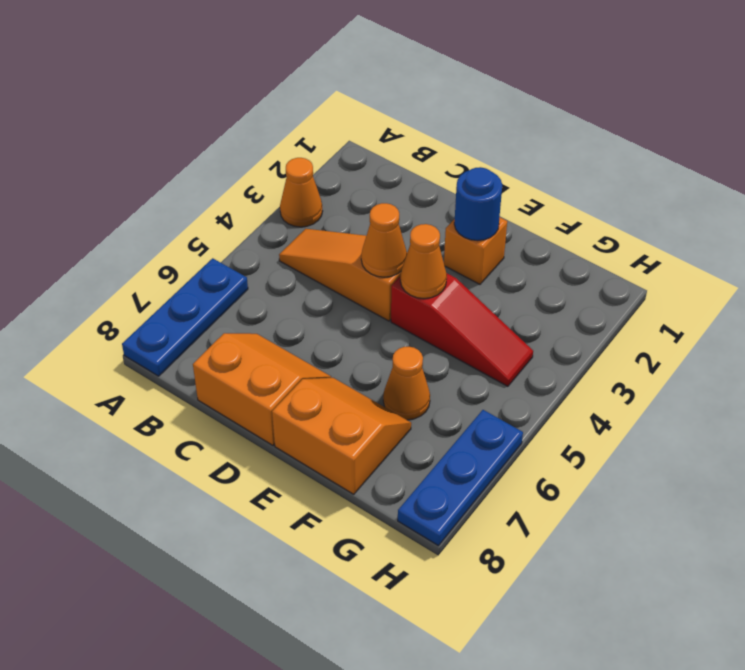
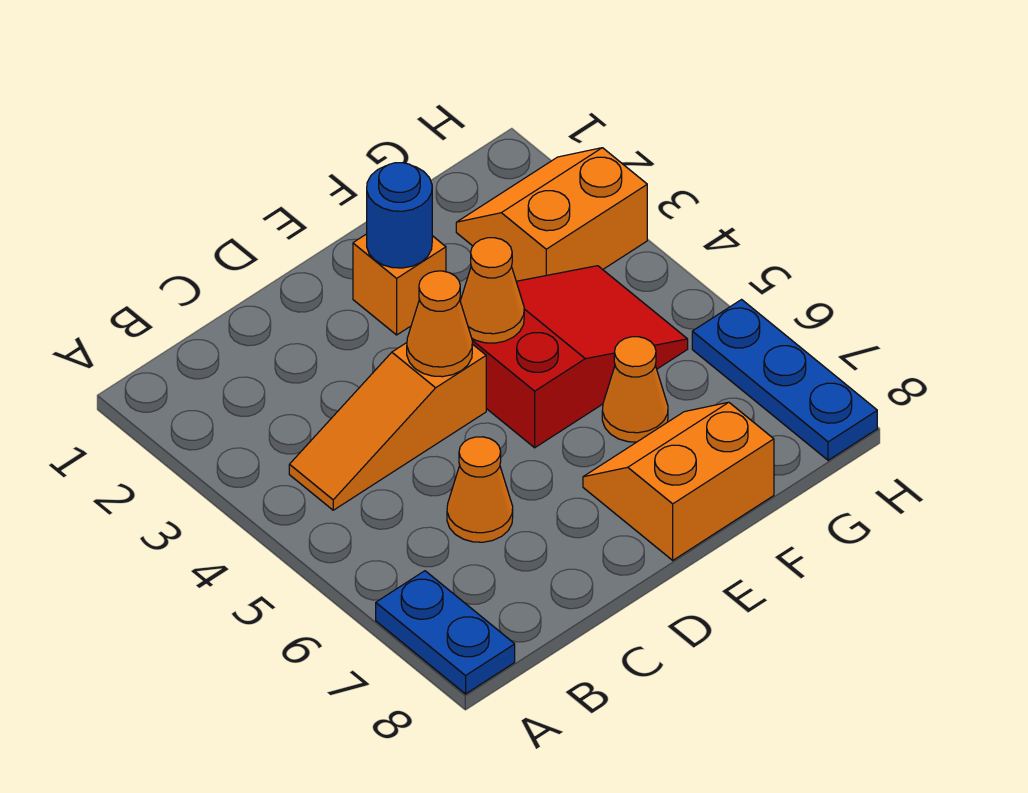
orange cone A3 level 1 -> orange cone C6 level 1
blue plate A6:A8 level 1 -> blue plate A7:A8 level 1
orange slope C7:D8 level 1 top 8 -> orange slope G2:H3 level 1 top 3
red slope E4:G4 level 1 top E -> red slope E4:G5 level 1 top E

